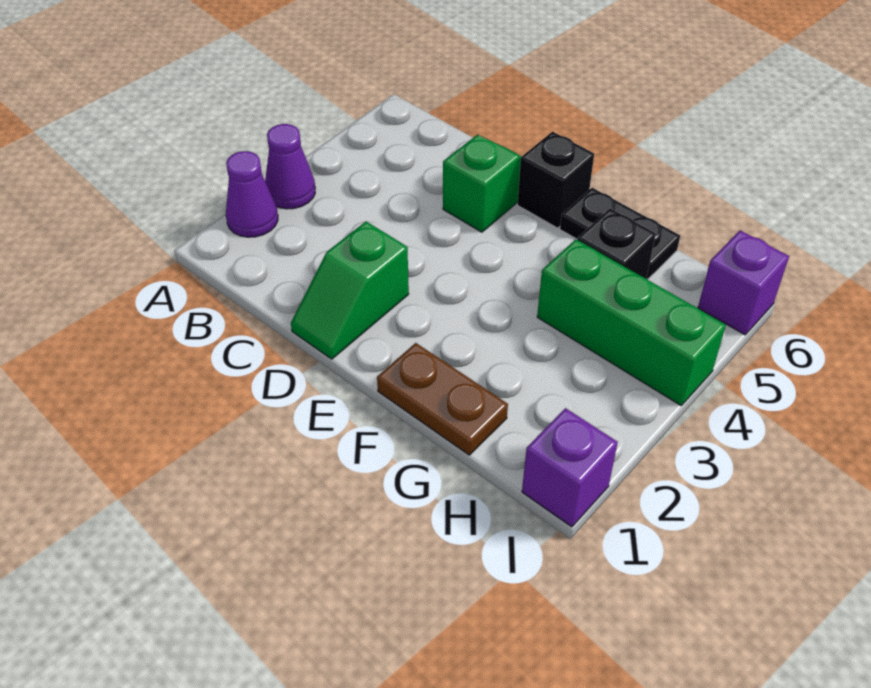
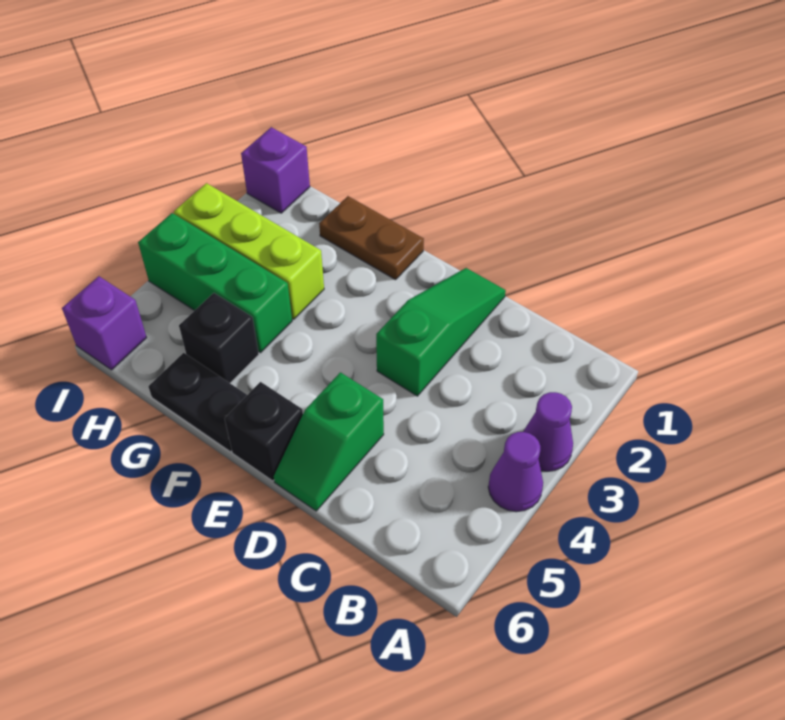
purple cone A2 level 1 -> purple cone A4 level 1
green slope D1:D2 level 1 top 2 -> green slope D1:D3 level 1 top 3
none -> lime brick G3:I3 level 1

